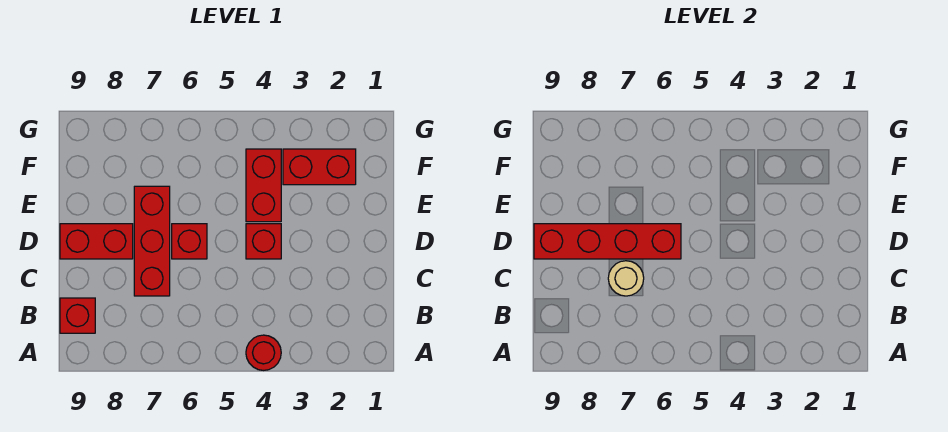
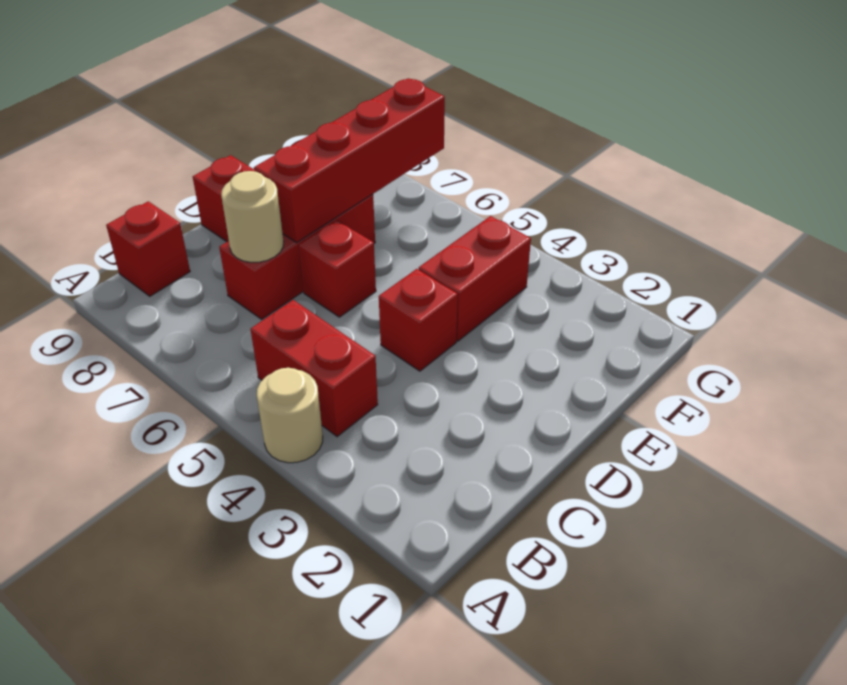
red round brick A4 level 1 -> tan round brick A4 level 1
red brick D6:D9 level 2 -> red brick D7:G7 level 2
red brick F2:F3 level 1 -> red brick B4:B5 level 1

